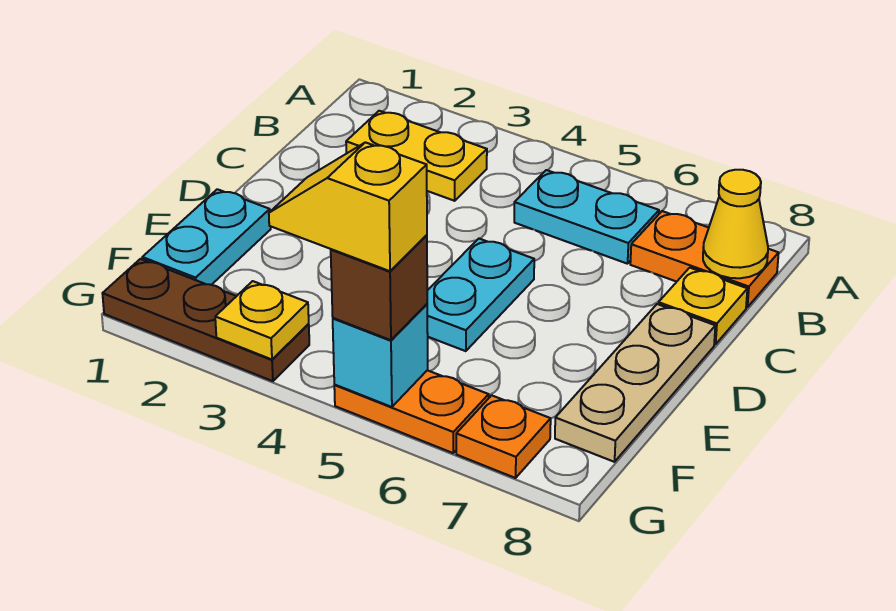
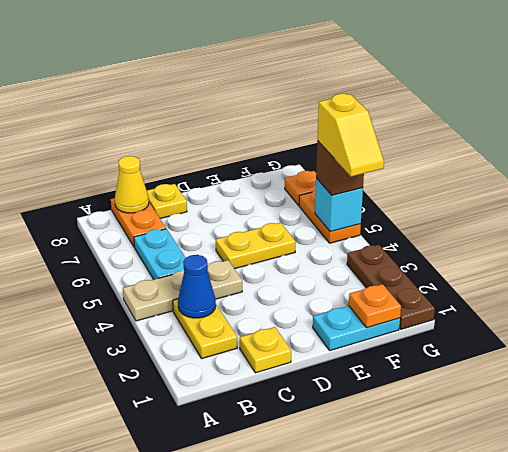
none -> blue cone B3 level 2
cyan plate D5:E5 level 1 -> yellow plate D5:E5 level 1
tan plate D8:F8 level 1 -> tan plate A4:C4 level 1
none -> orange plate F1 level 2
yellow plate G3 level 2 -> yellow plate C1 level 1

